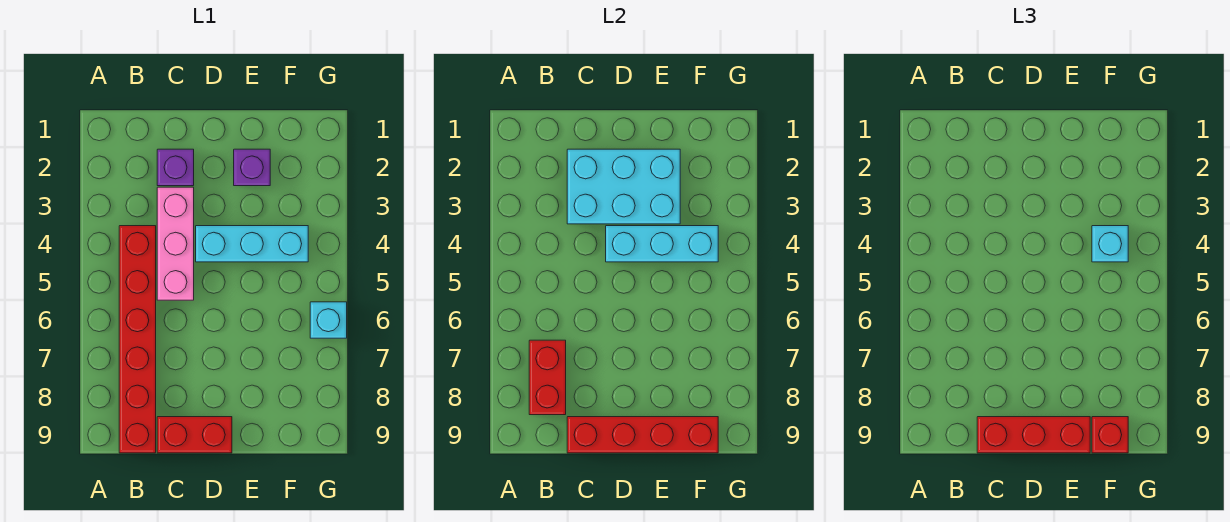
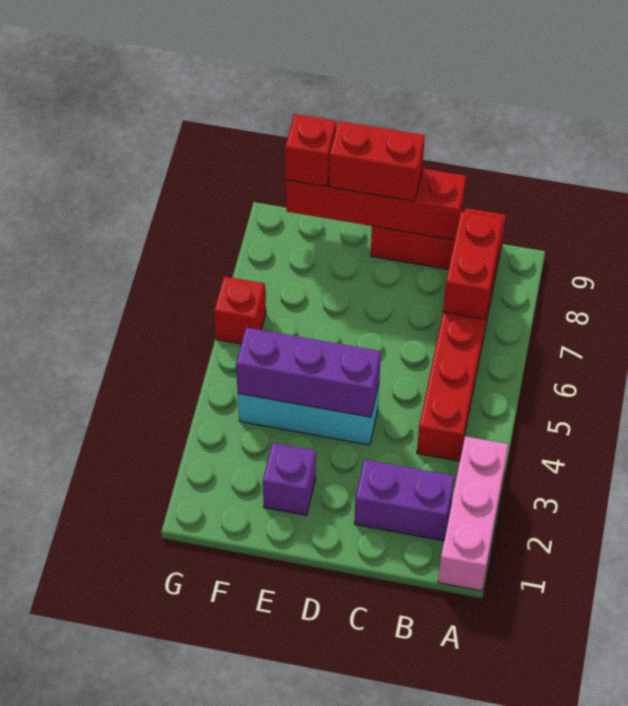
purple brick C2 level 1 -> purple brick B2:C2 level 1
cyan brick C2:E3 level 2 -> none
pink brick C3:C5 level 1 -> pink brick A1:A3 level 1
red brick C9:E9 level 3 -> red brick D9:E9 level 3
cyan brick D4:F4 level 2 -> purple brick D4:F4 level 2
cyan brick F4 level 3 -> none
cyan brick G6 level 1 -> red brick G6 level 1

